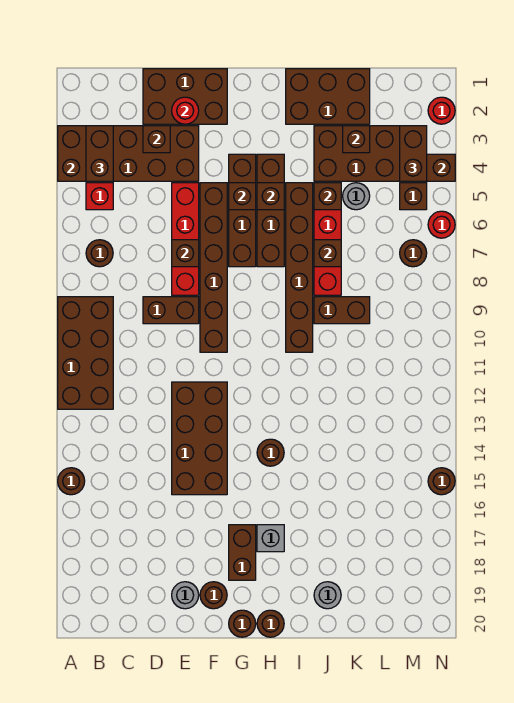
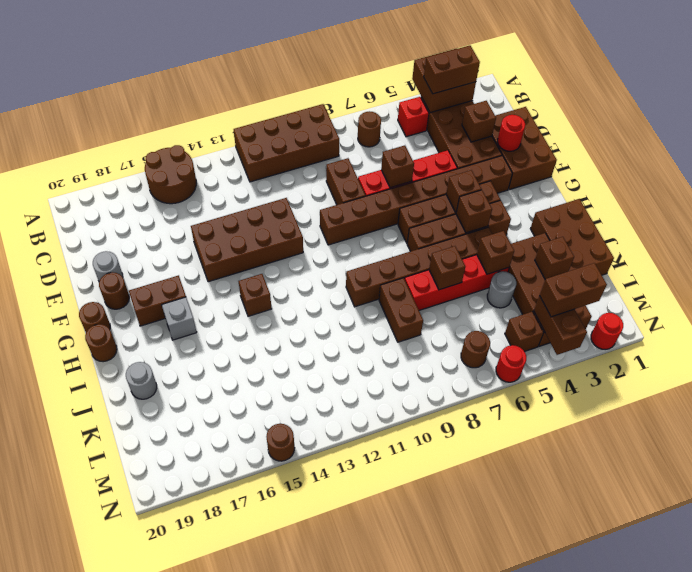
brown round brick A15 level 1 -> brown round brick A15:B16 level 1
brown brick F5:F10 level 1 -> brown brick F3:F10 level 1
brown round brick H14 level 1 -> brown brick H14 level 1

